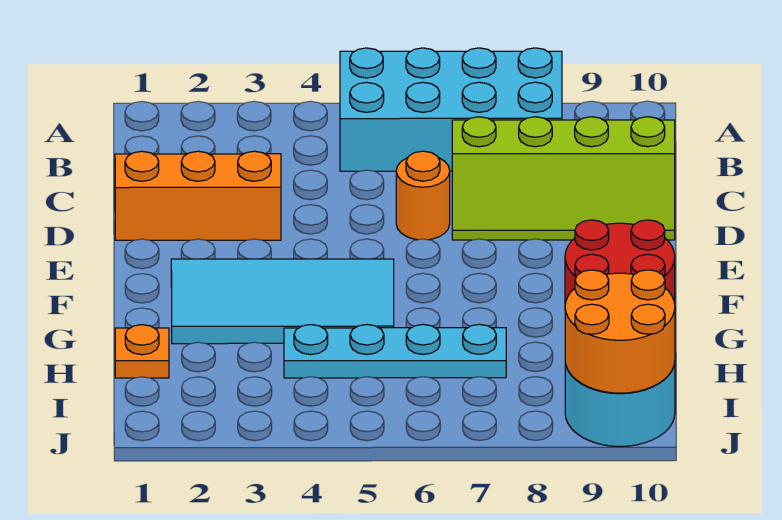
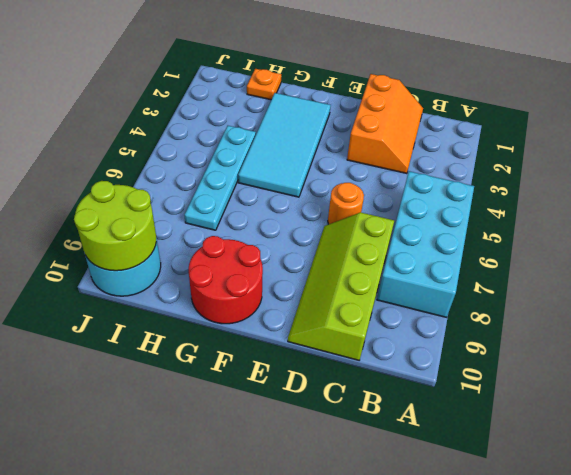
orange round brick I9:J10 level 2 -> lime round brick I9:J10 level 2

